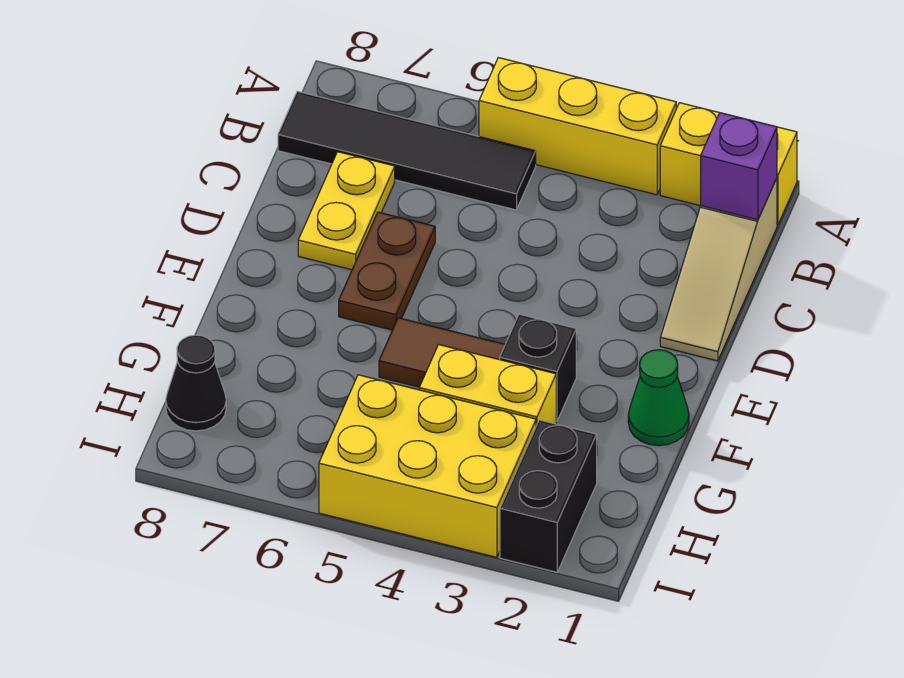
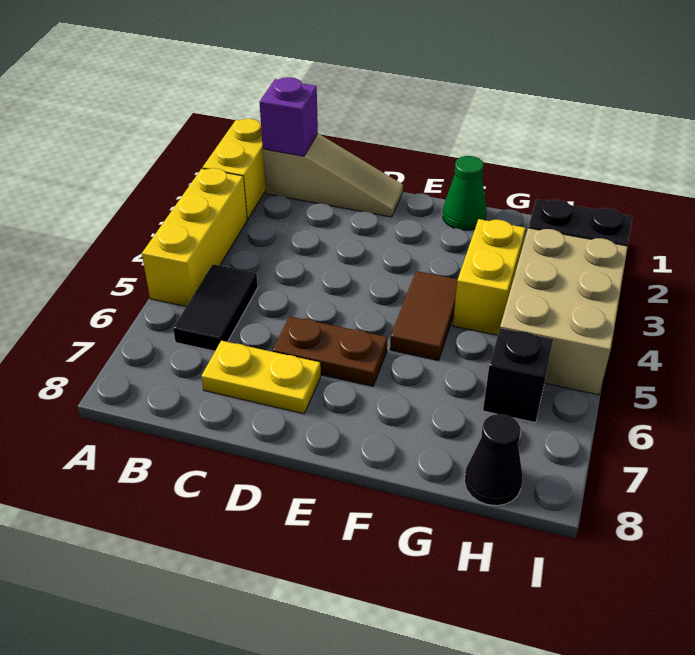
black tile B5:B8 level 1 -> black tile B5:B6 level 1
black brick F3 level 1 -> black brick H6 level 1
yellow brick H3:I5 level 1 -> tan brick H3:I5 level 1

